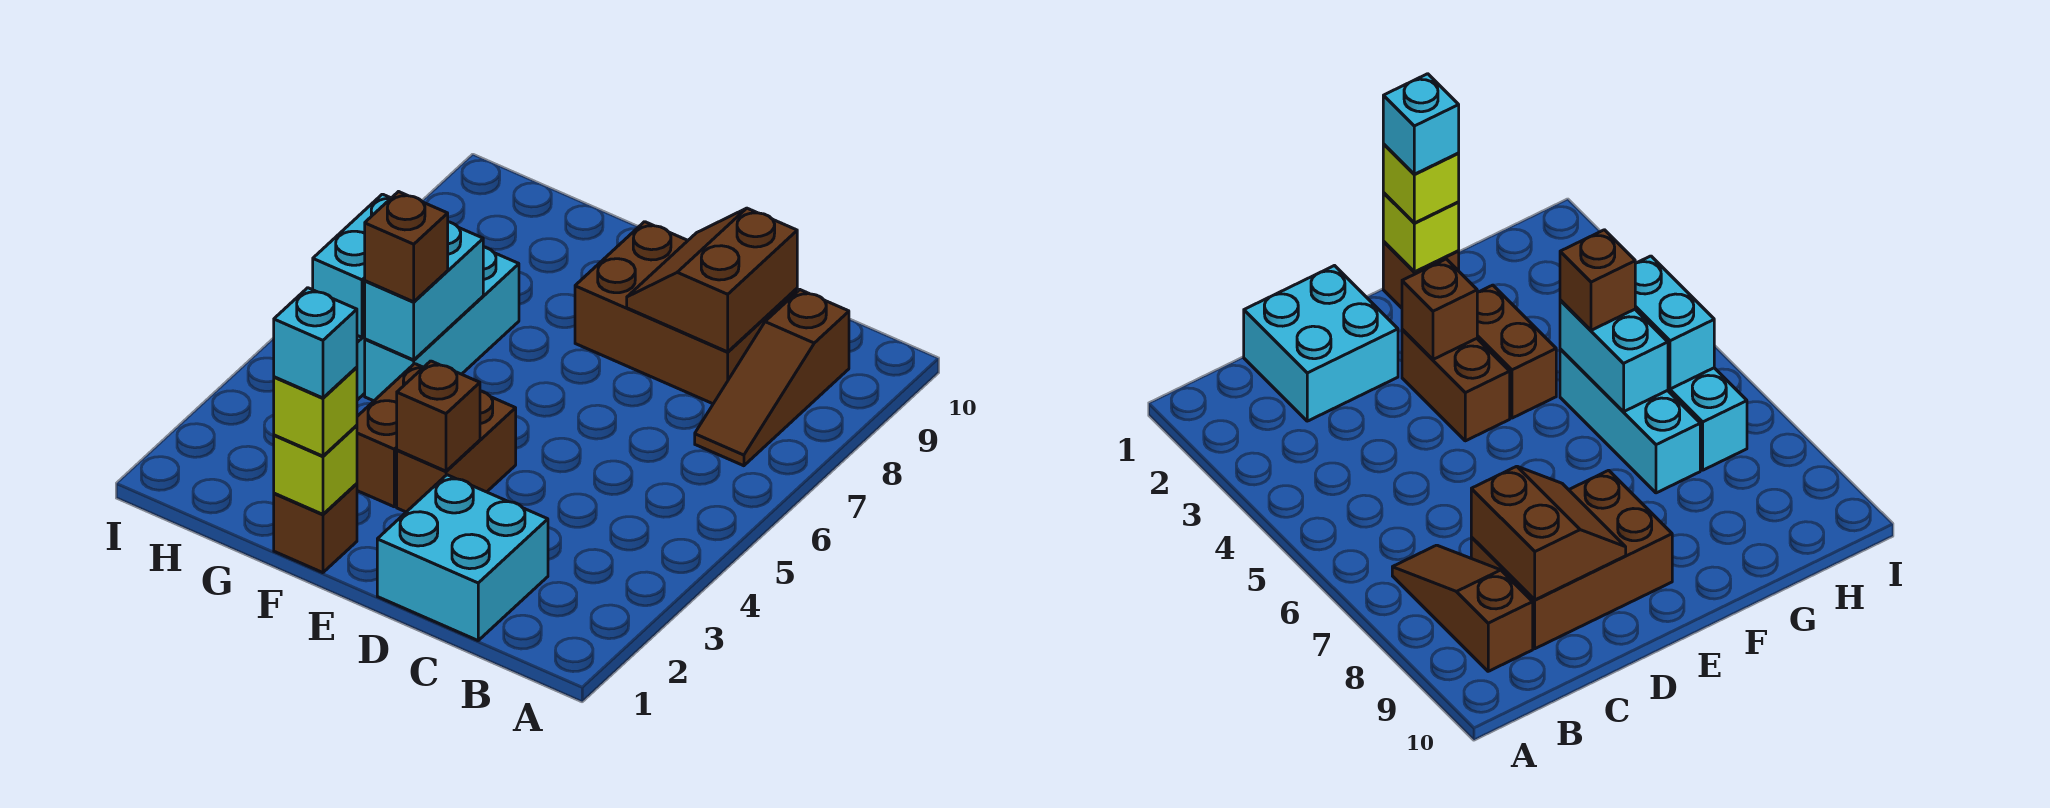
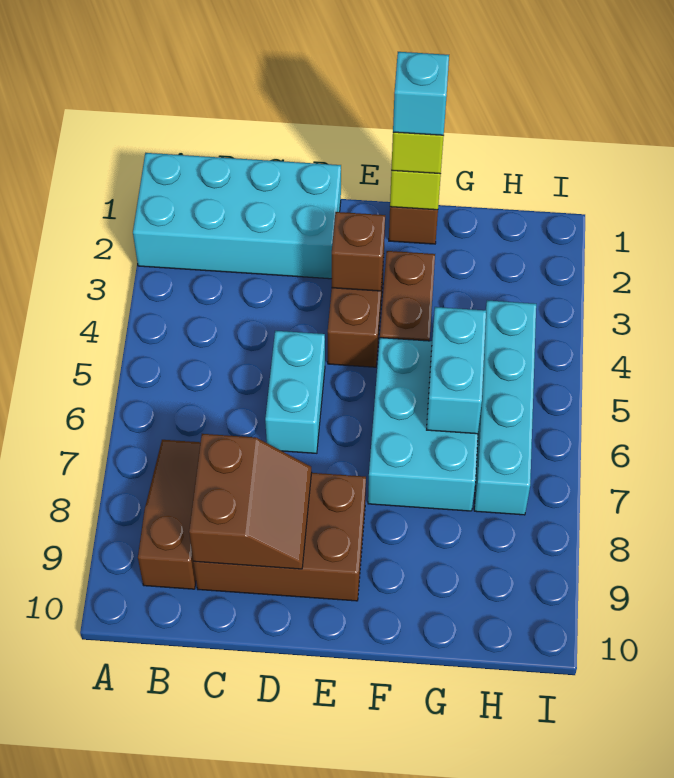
cyan brick C1:D2 level 1 -> cyan brick A1:D2 level 1
cyan brick G5:G7 level 1 -> cyan brick F5:G7 level 1
brown brick G5 level 3 -> none
cyan brick H5:H6 level 2 -> cyan brick D5:D6 level 1

